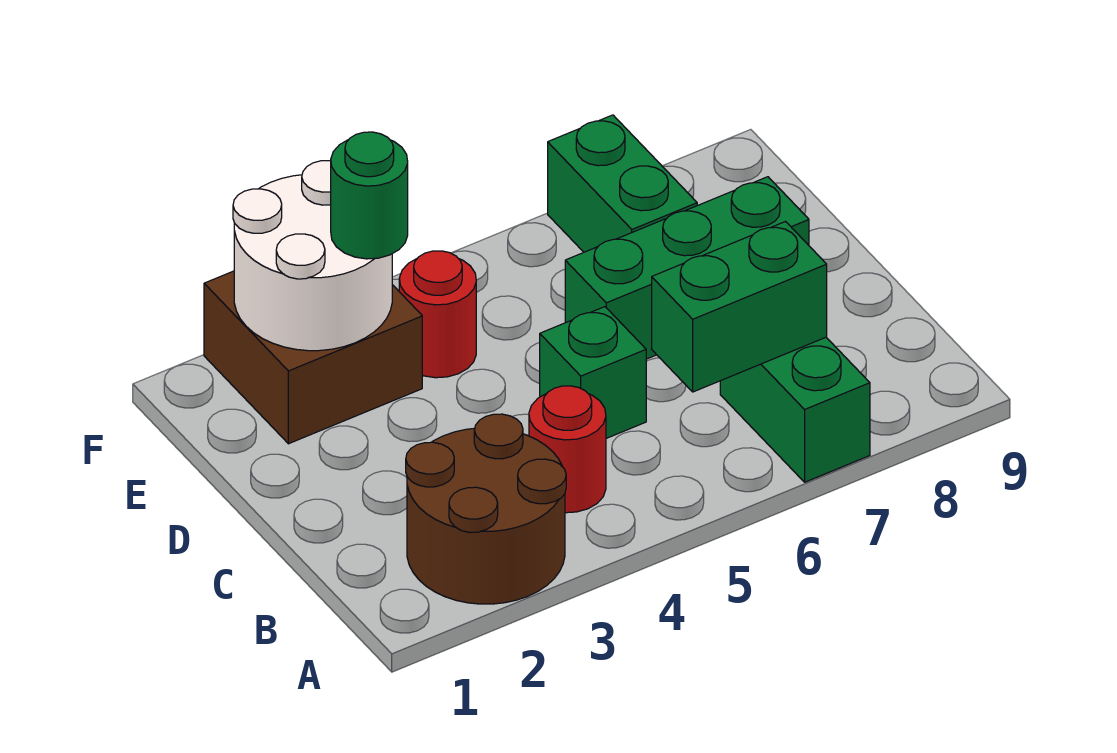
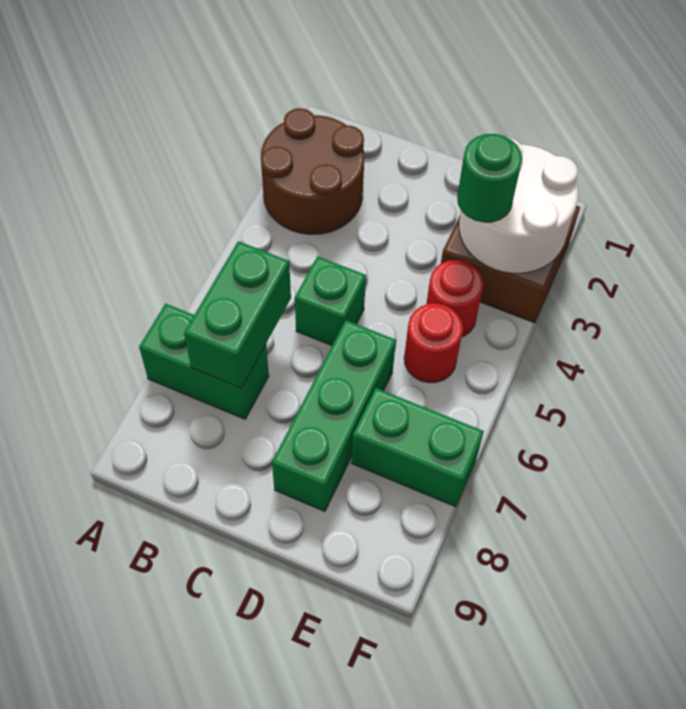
red round brick B4 level 1 -> red round brick E5 level 1

